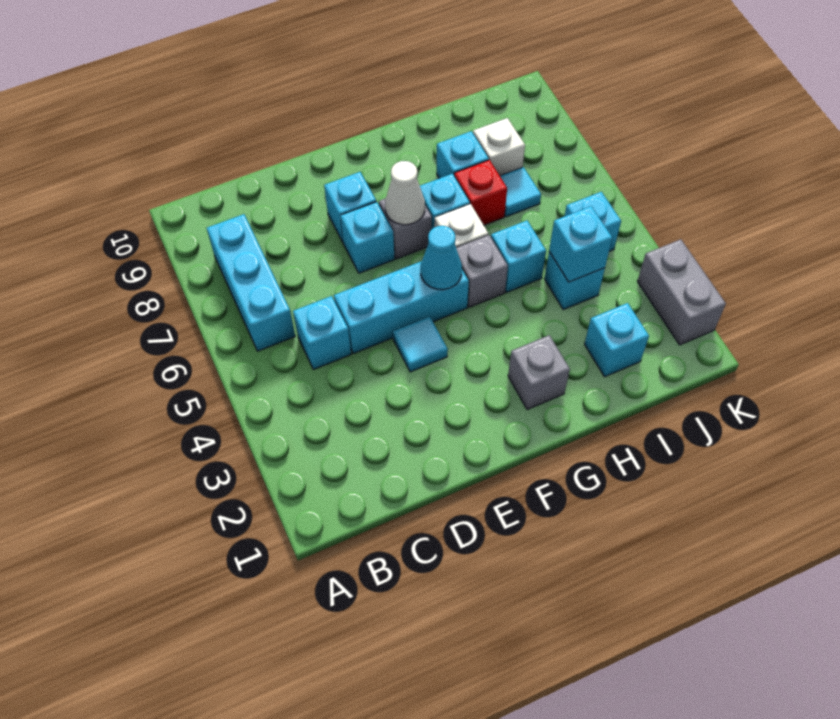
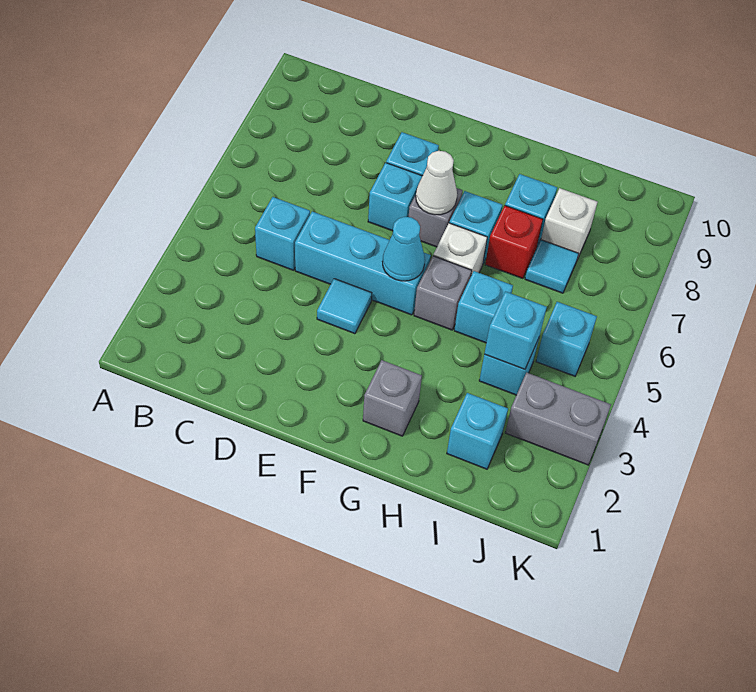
cyan brick B6:B8 level 1 -> none
grey brick K2:K3 level 1 -> grey brick J3:K3 level 1

